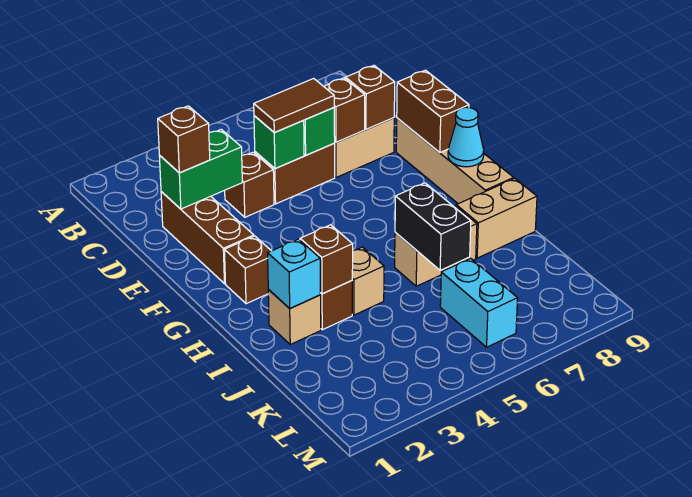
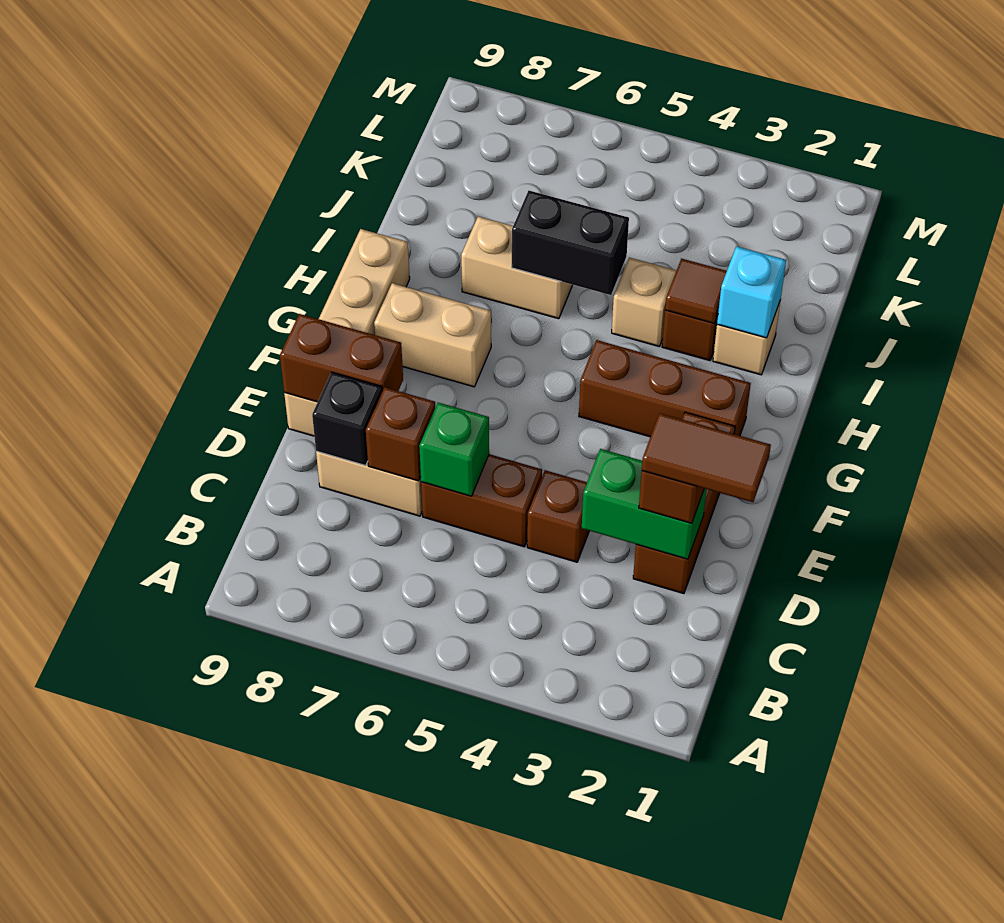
green brick D5 level 2 -> none
brown tile D5:D6 level 3 -> brown tile D1:D2 level 4
brown brick D8 level 2 -> black brick D8 level 2
brown brick E9:F9 level 2 -> brown brick E8:E9 level 2
brown brick G2 level 1 -> brown brick G2:G4 level 1
cyan cone G9 level 2 -> none
brown brick I3 level 2 -> brown tile I3 level 2
black brick I6:J6 level 2 -> black brick I5:I6 level 2
tan brick I8:I9 level 1 -> tan brick G7:G8 level 1
cyan brick K6:L6 level 1 -> none

